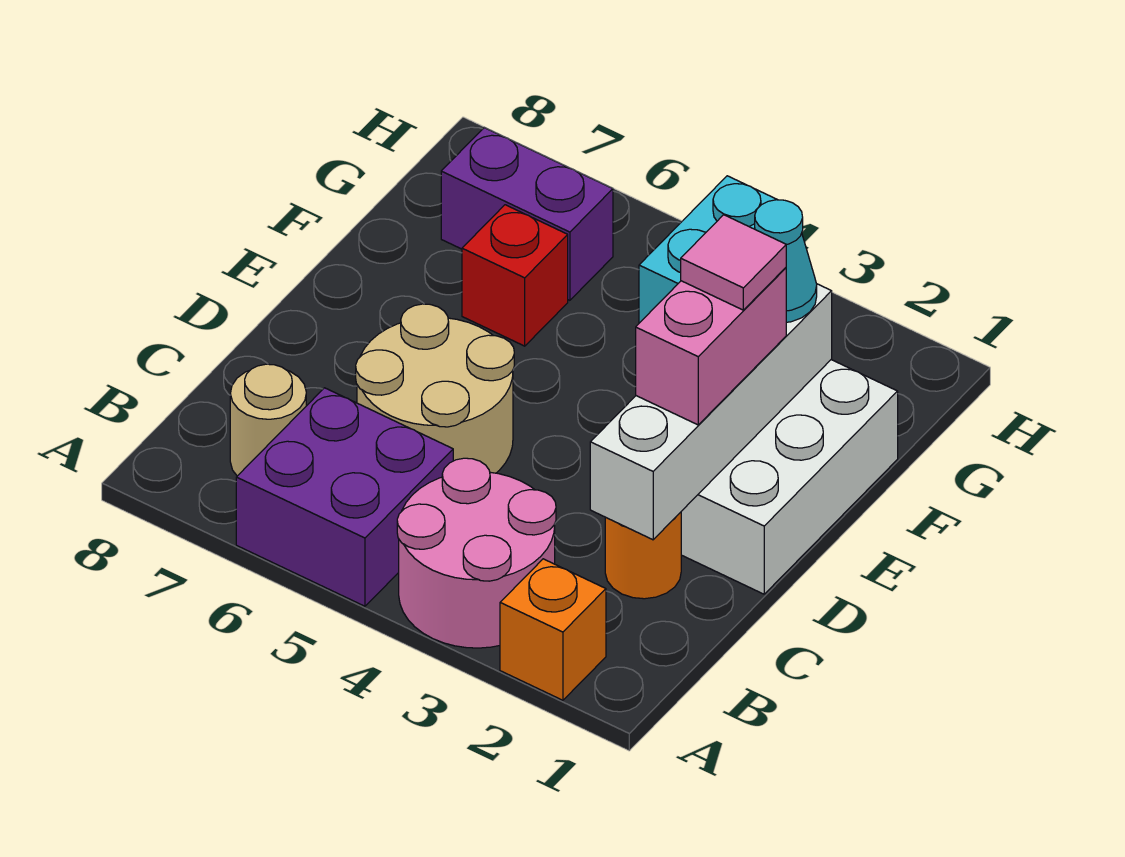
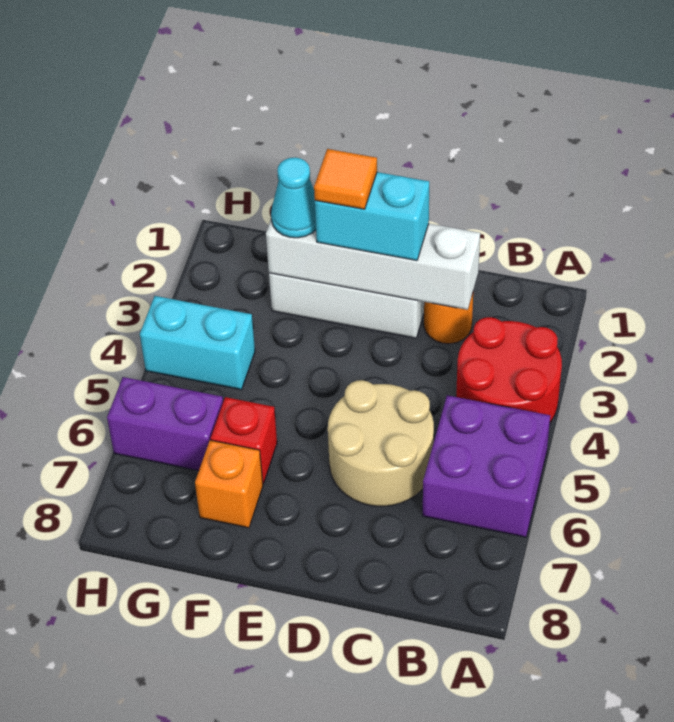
orange brick A2 level 1 -> orange brick F7 level 1
pink round brick A3:B4 level 1 -> red round brick A3:B4 level 1
tan round brick B7 level 1 -> none
pink brick D2:E2 level 3 -> cyan brick D2:E2 level 3
pink tile E2 level 4 -> orange tile E2 level 4
purple brick G6:G7 level 1 -> purple brick G6:H6 level 1

